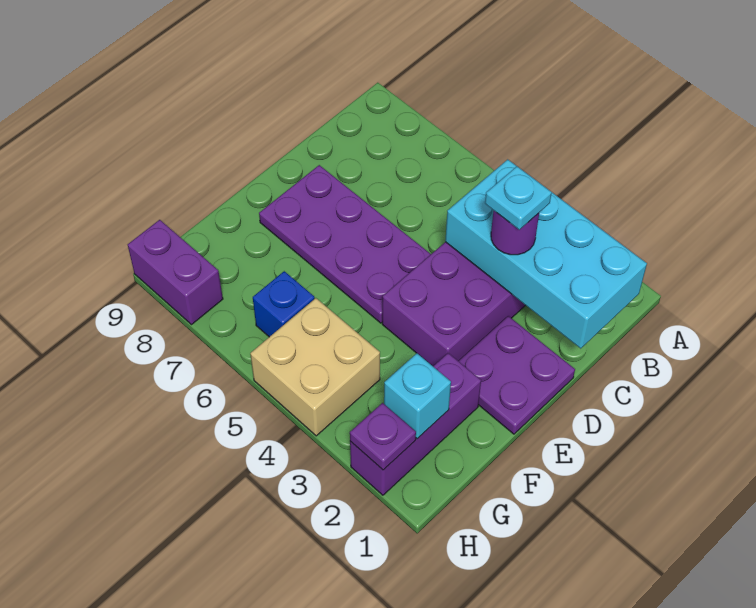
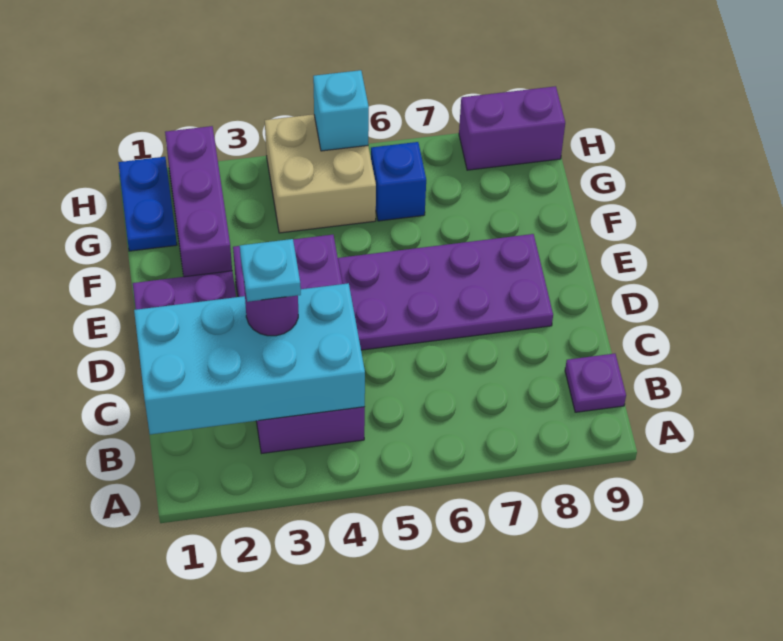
none -> blue plate G1:H1 level 1
cyan brick G2 level 2 -> cyan brick H5 level 2
purple plate H2 level 2 -> purple plate B9 level 1

